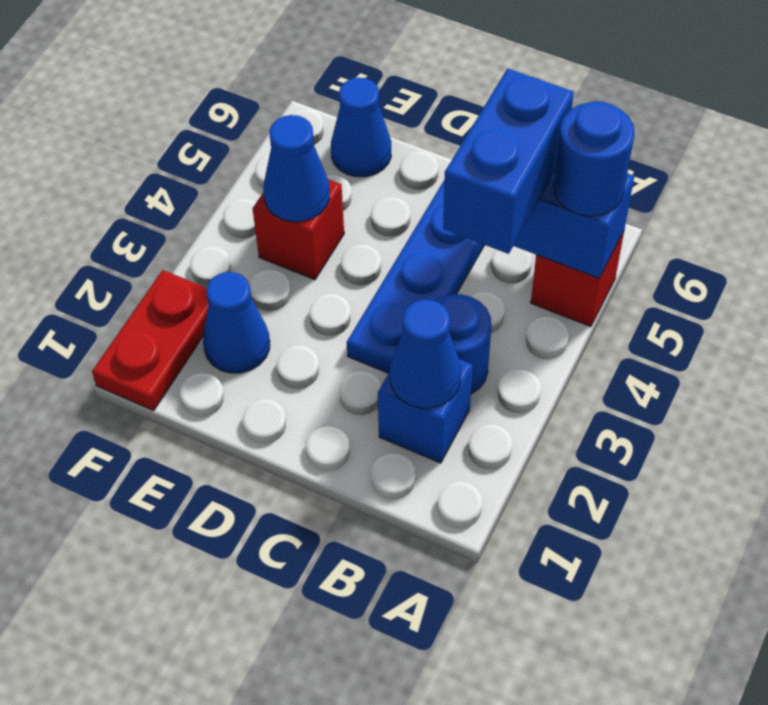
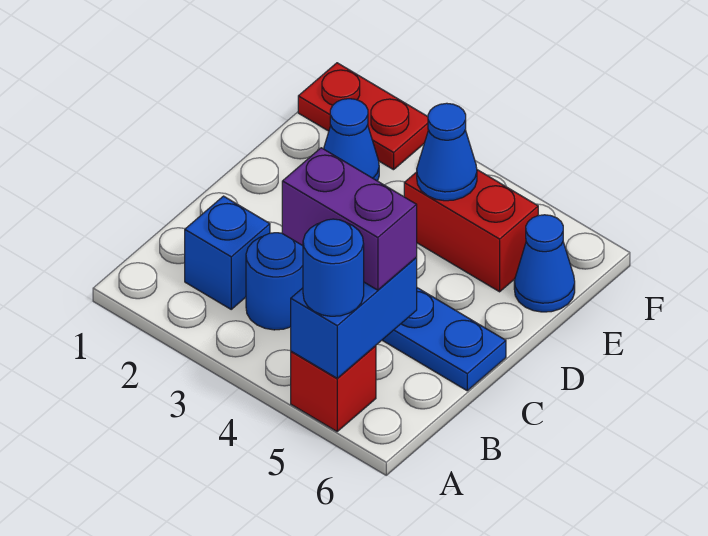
blue cone B2 level 2 -> none
blue brick B4:B5 level 3 -> purple brick B4:B5 level 3
red brick E4 level 1 -> red brick E4:E5 level 1

